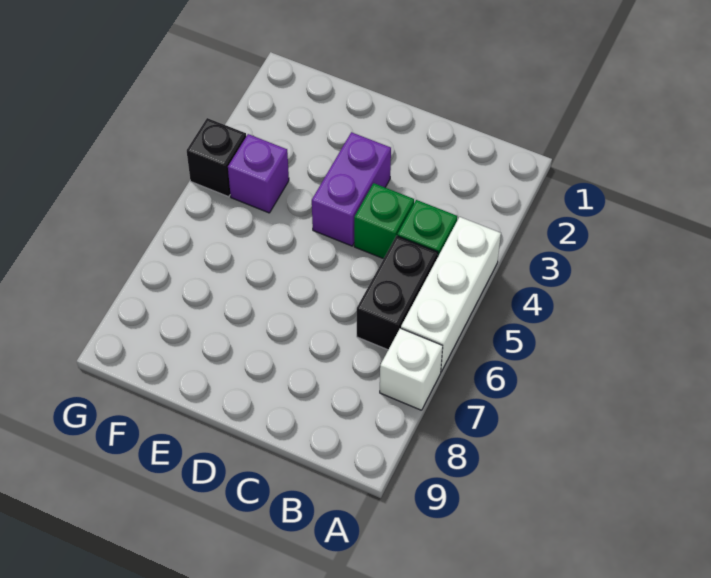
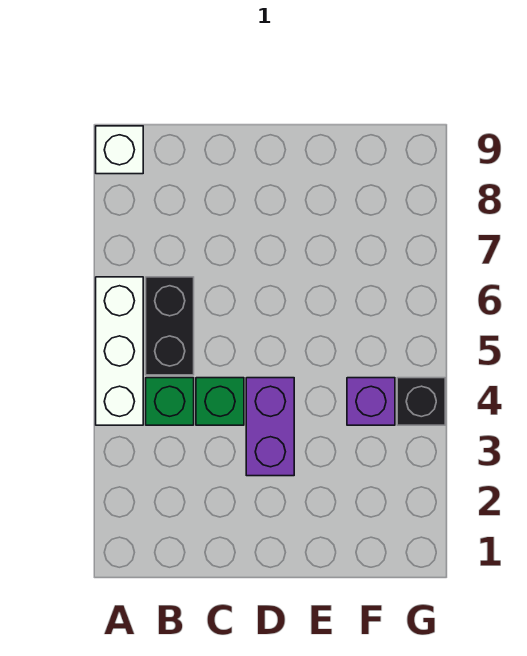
white brick A7 level 1 -> white brick A9 level 1

